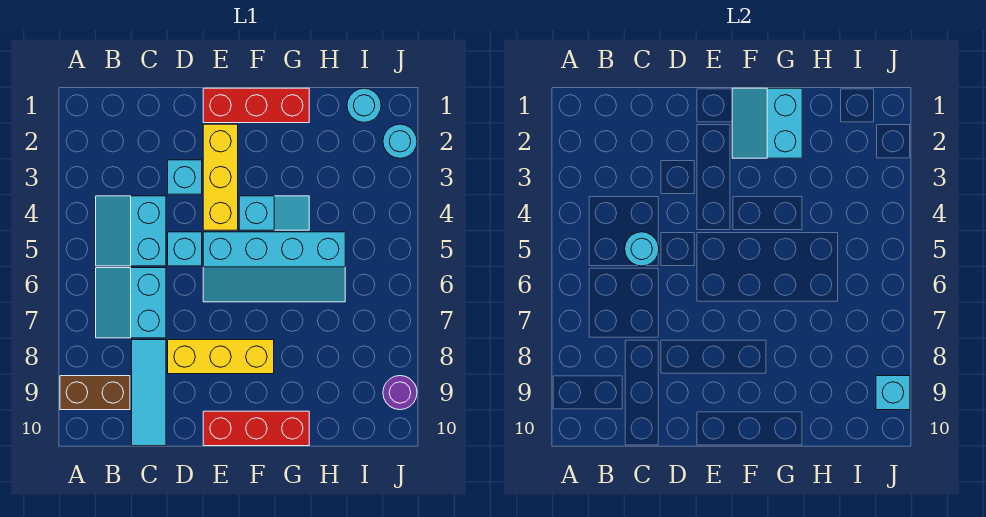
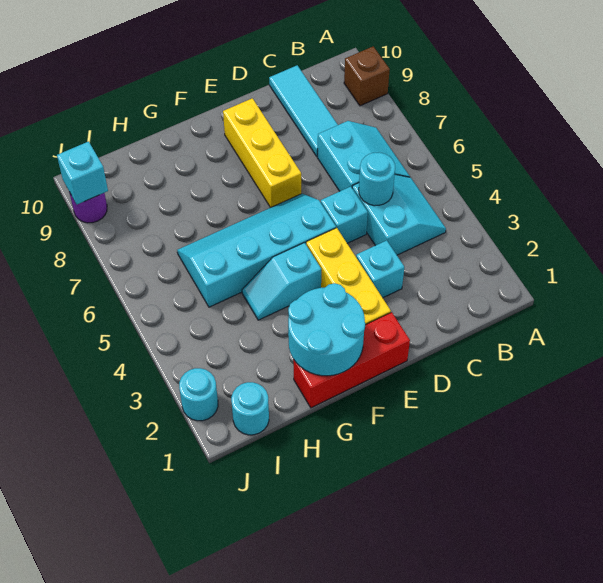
brown brick A9:B9 level 1 -> brown brick A9 level 1
yellow brick D8:F8 level 1 -> yellow brick E7:E9 level 1
red brick E10:G10 level 1 -> none
cyan slope F1:G2 level 2 top G -> cyan round brick F1:G2 level 2

